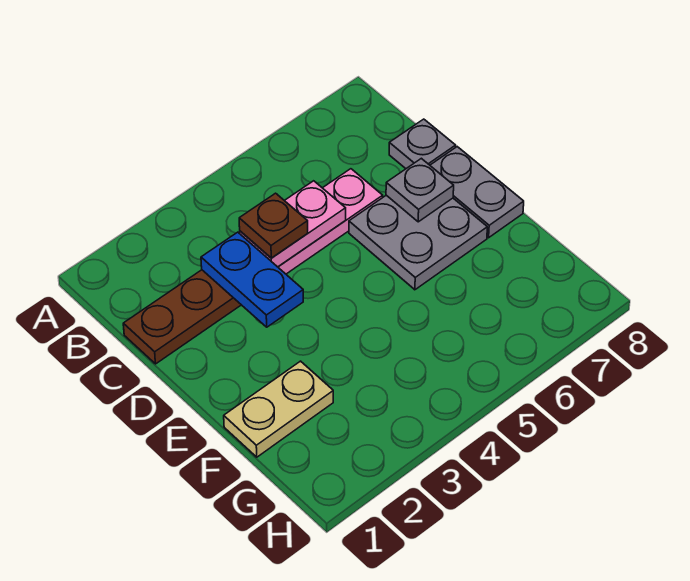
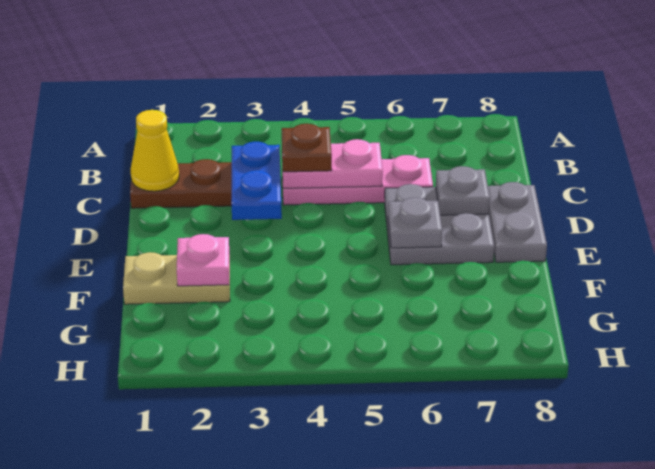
none -> yellow cone C1 level 2
grey plate C8 level 1 -> grey plate E6 level 2
none -> pink plate F2 level 2

